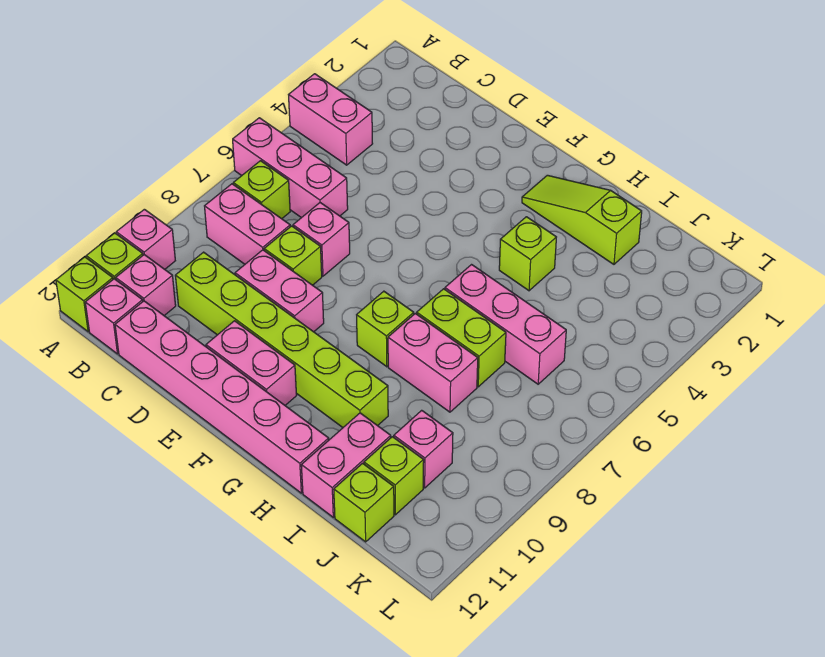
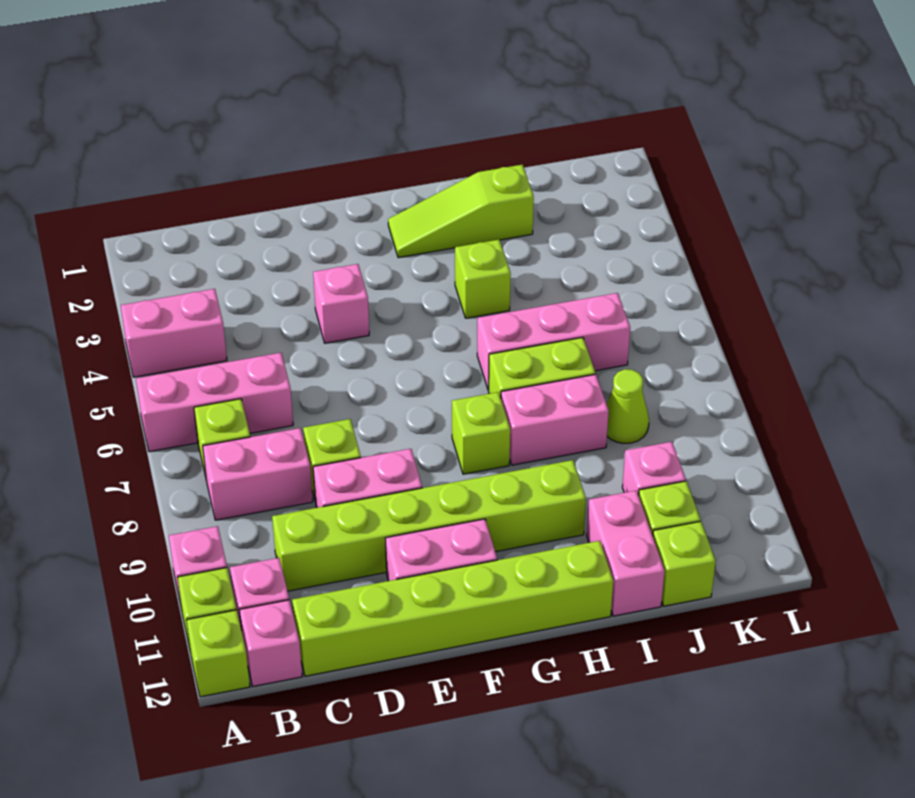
pink brick C12:H12 level 1 -> lime brick C12:H12 level 1
pink brick D7 level 1 -> pink brick E4 level 1
none -> lime cone J8 level 1

